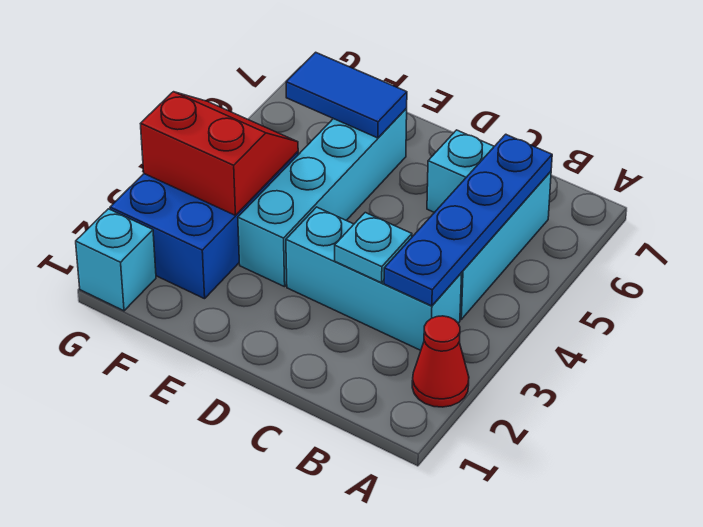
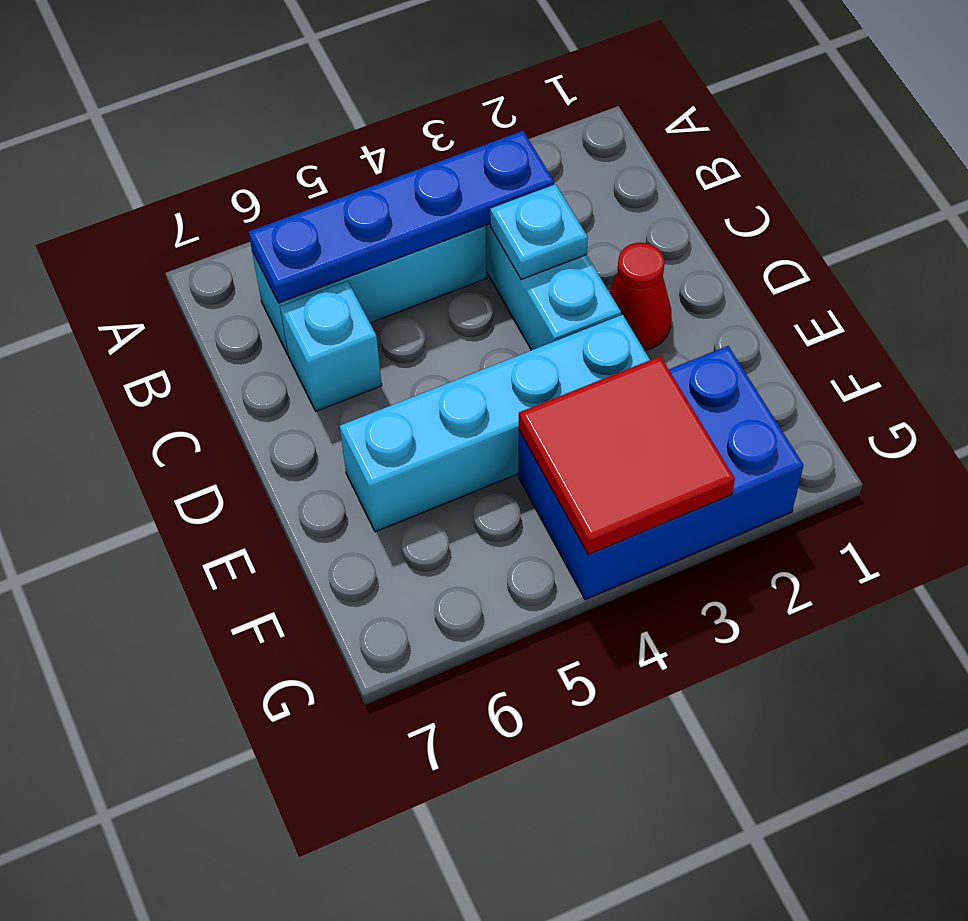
red cone A2 level 1 -> red cone D2 level 1
blue tile E6:F6 level 2 -> none
red slope F3:G4 level 2 top 3 -> red tile F3:G4 level 2
cyan brick G1 level 1 -> none

